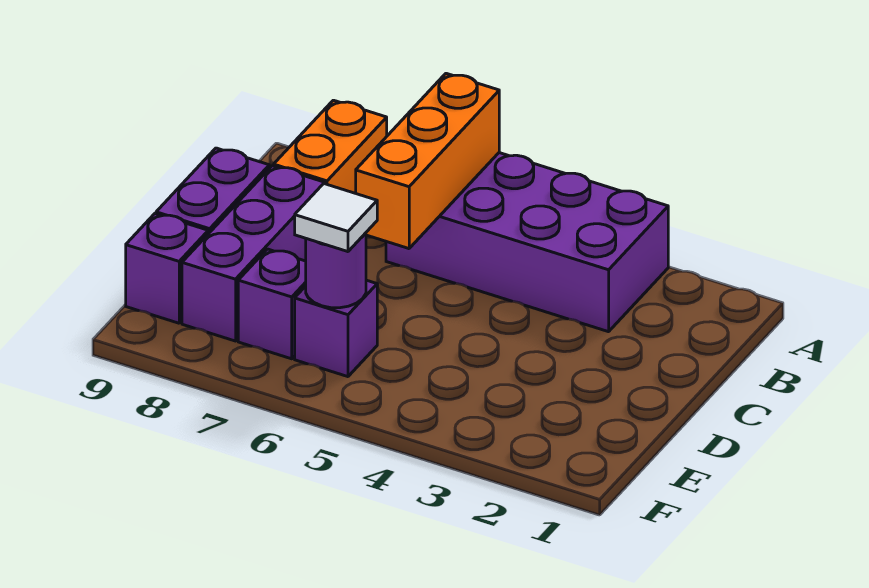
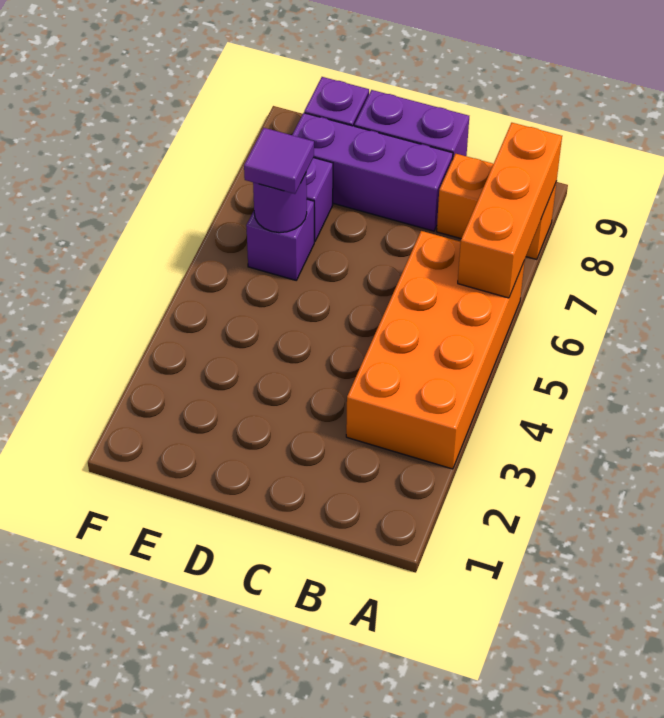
purple brick A3:B6 level 1 -> orange brick A3:B6 level 1
orange brick A6:C6 level 2 -> orange brick A6:A8 level 2
white tile E6 level 3 -> purple tile E6 level 3

